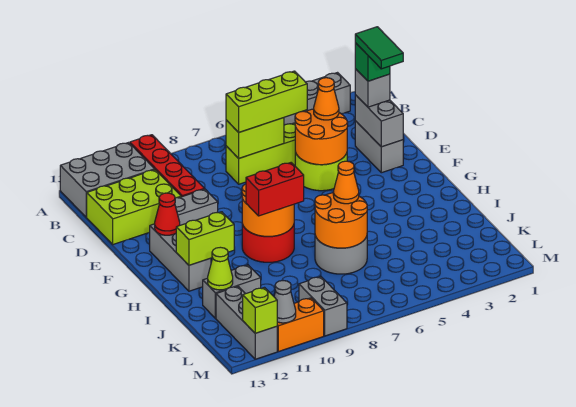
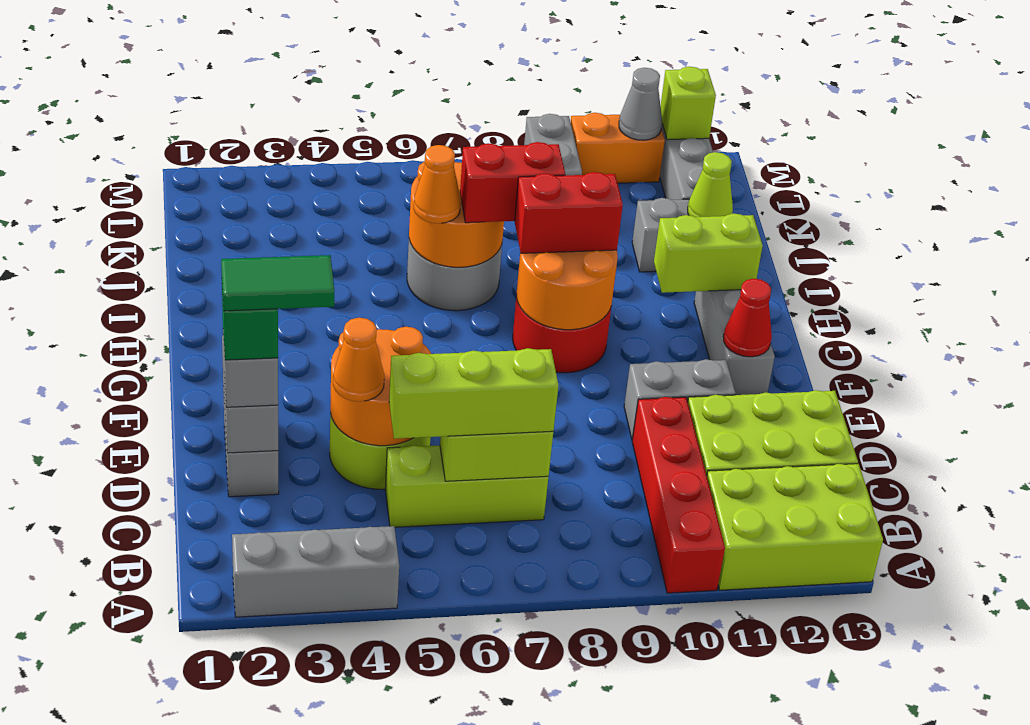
grey brick A11:B13 level 1 -> lime brick A11:B13 level 1
green tile D2:E2 level 5 -> green tile D2:D3 level 5
none -> red brick I7:I8 level 3

